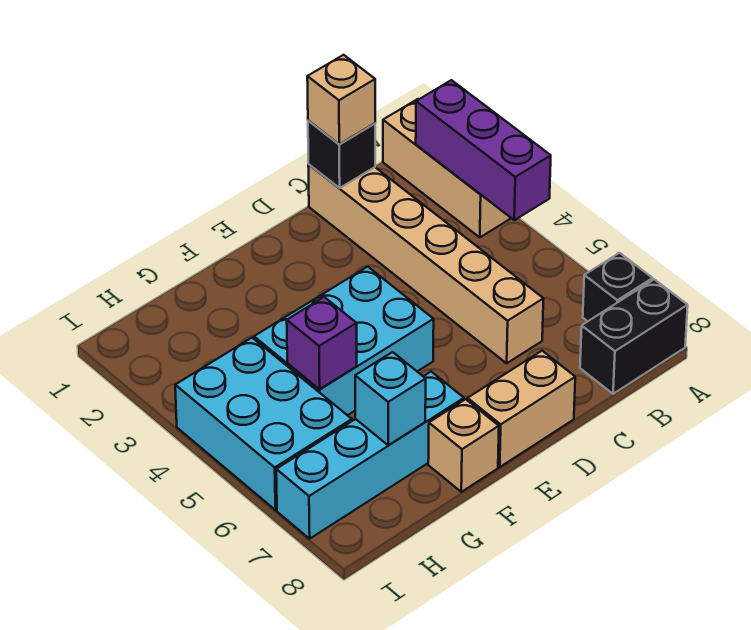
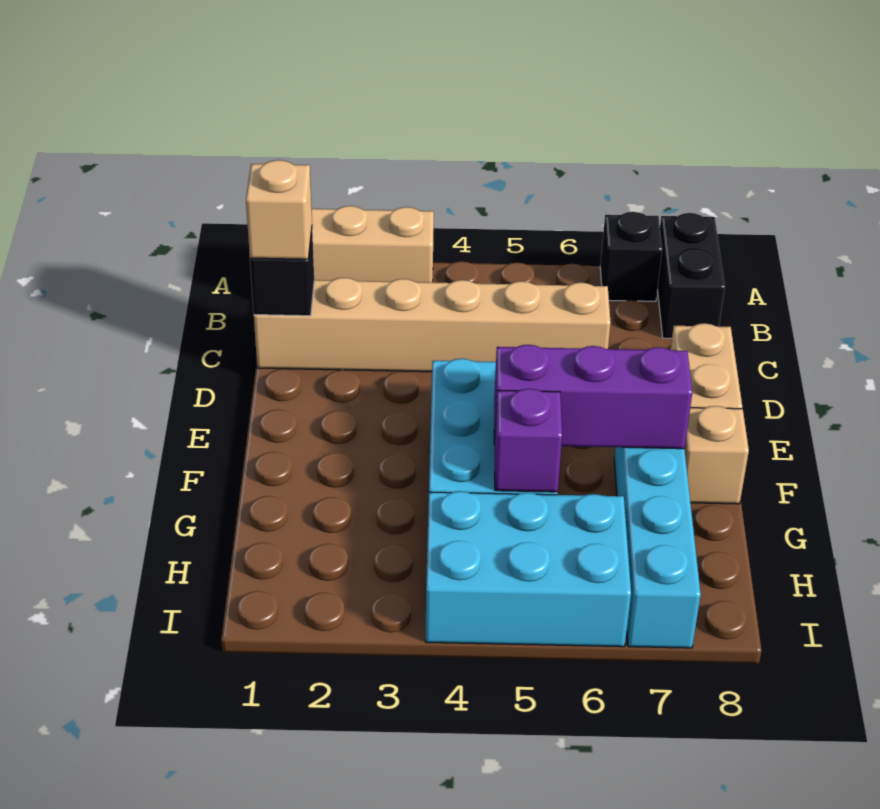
purple brick A2:A4 level 2 -> purple brick F5:F7 level 2
cyan brick G7 level 2 -> none

